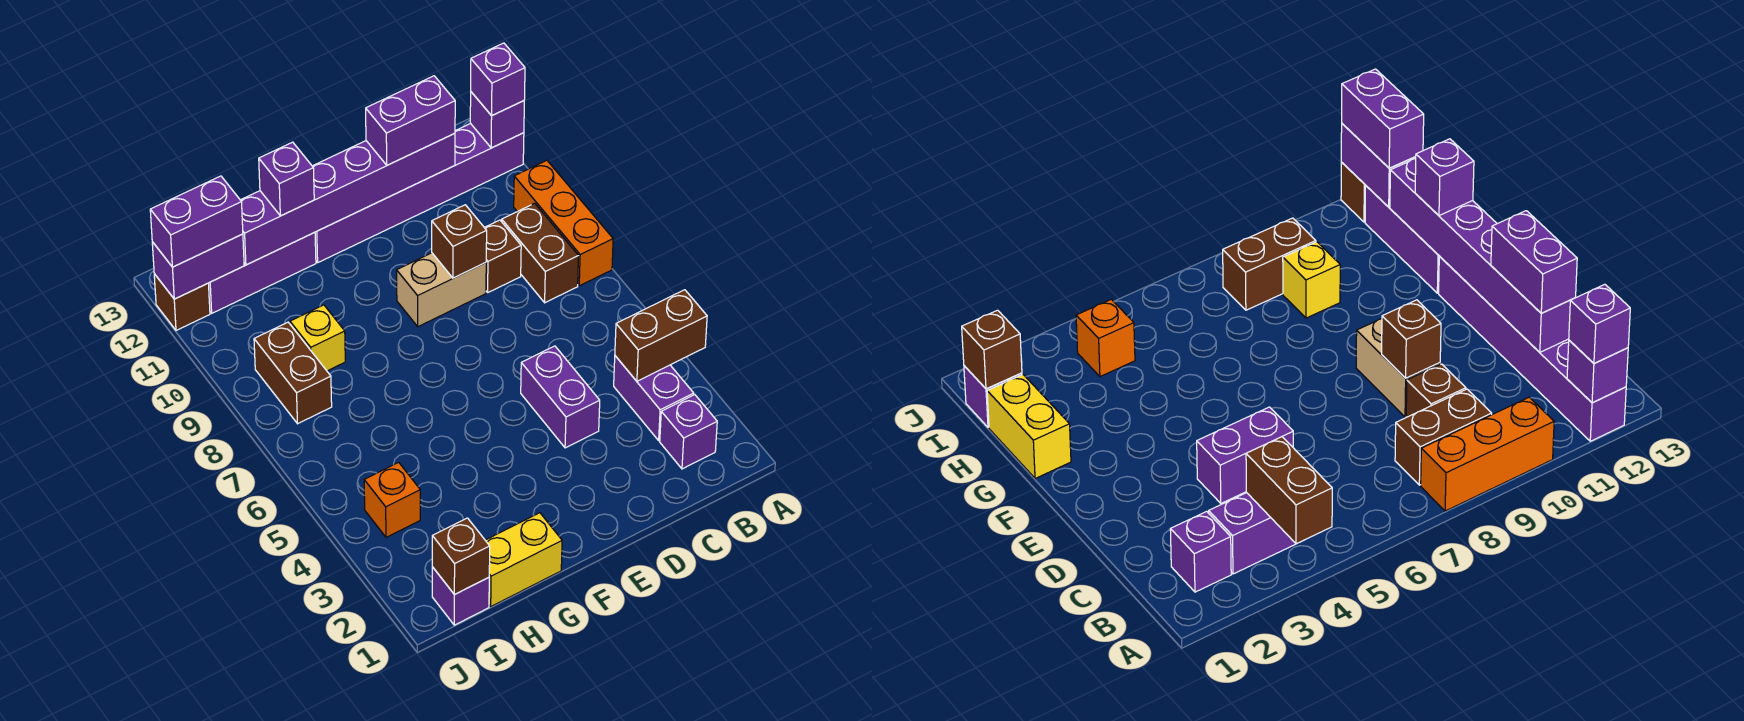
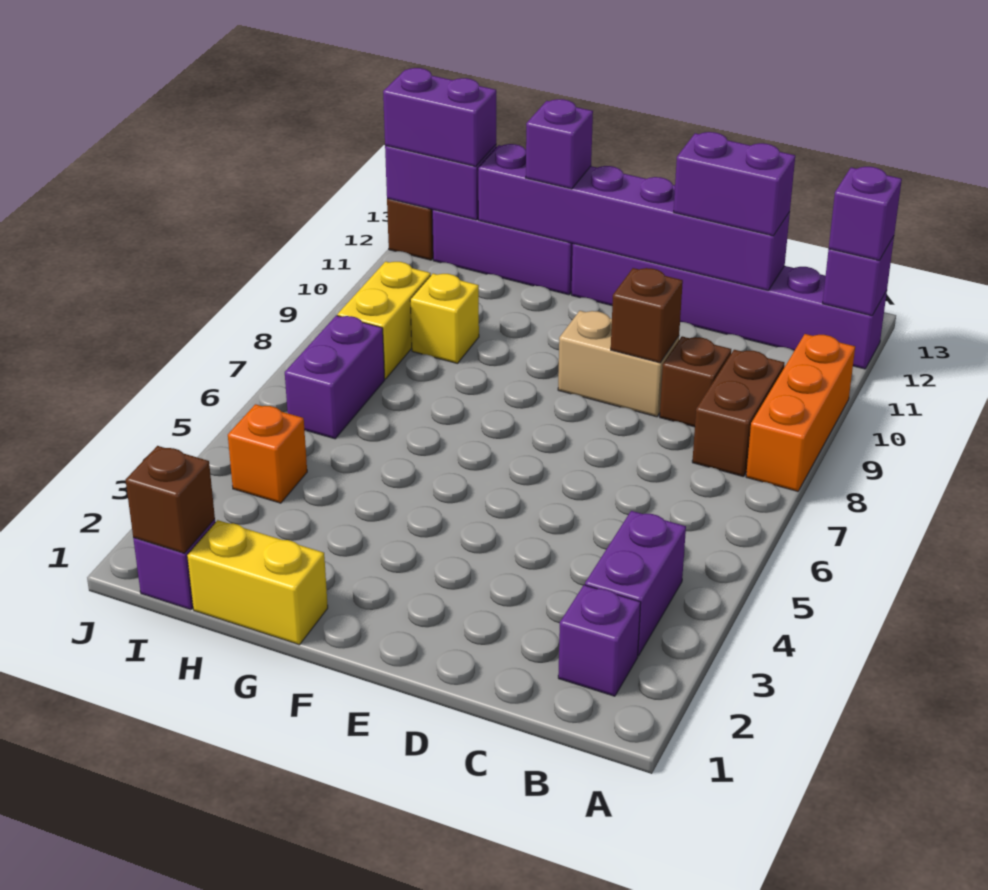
brown brick A4:B4 level 2 -> none
purple brick D4:D5 level 1 -> purple brick I6:I7 level 1
brown brick I8:I9 level 1 -> yellow brick I8:I9 level 1

